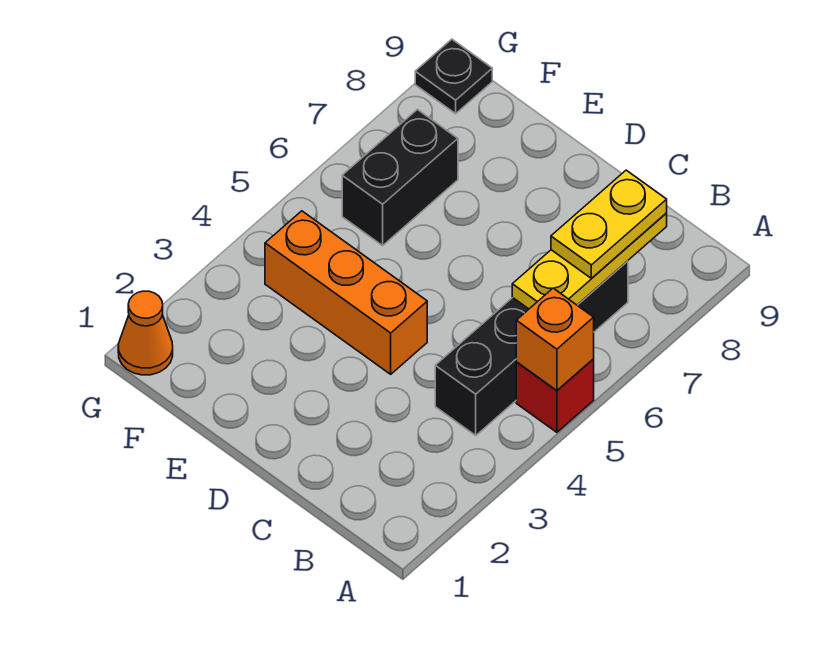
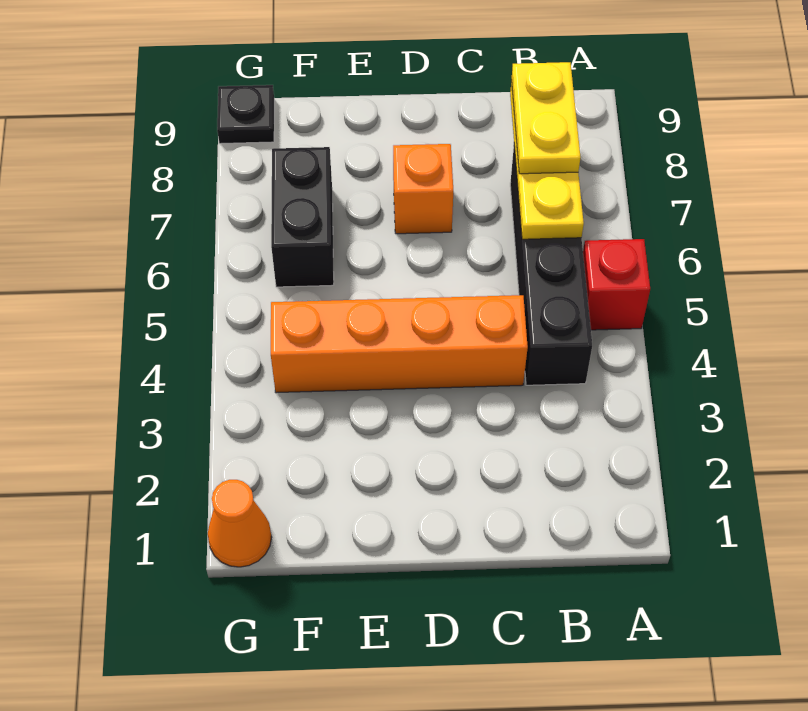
orange brick A5 level 2 -> orange brick D7 level 1
orange brick D4:F4 level 1 -> orange brick C4:F4 level 1

